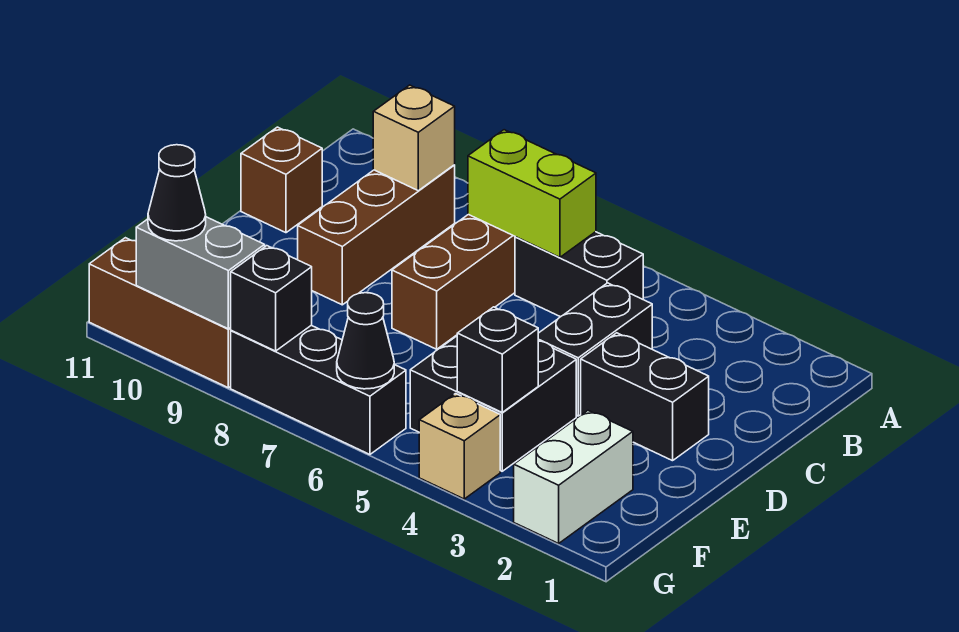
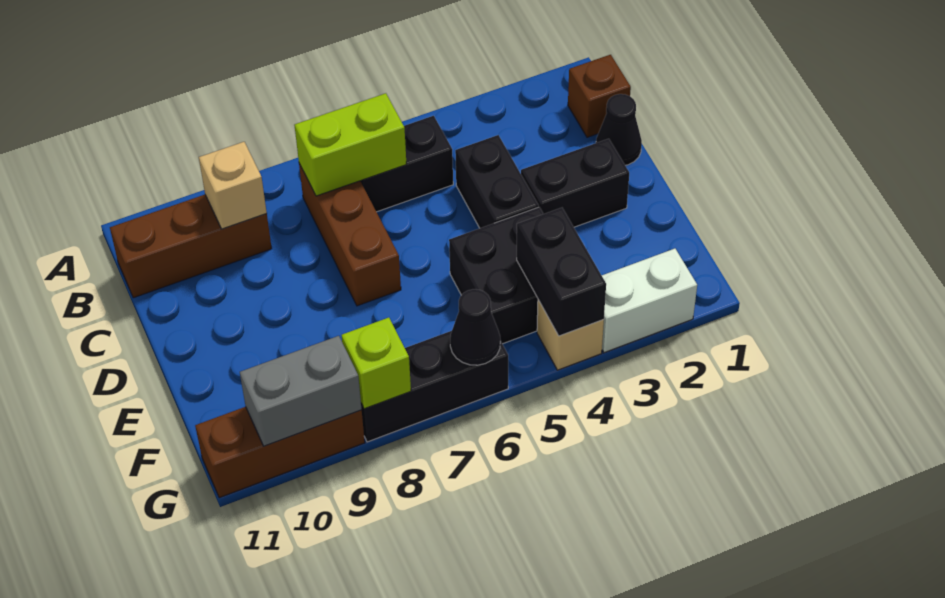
brown brick B9:D9 level 1 -> brown brick B9:B11 level 1
brown brick C11 level 1 -> brown brick B1 level 1
white brick F2:G2 level 1 -> white brick G2:G3 level 1
black brick F4 level 2 -> black brick F4:G4 level 2
black brick G8 level 2 -> lime brick G8 level 2
black cone G10 level 3 -> black cone C1 level 1

